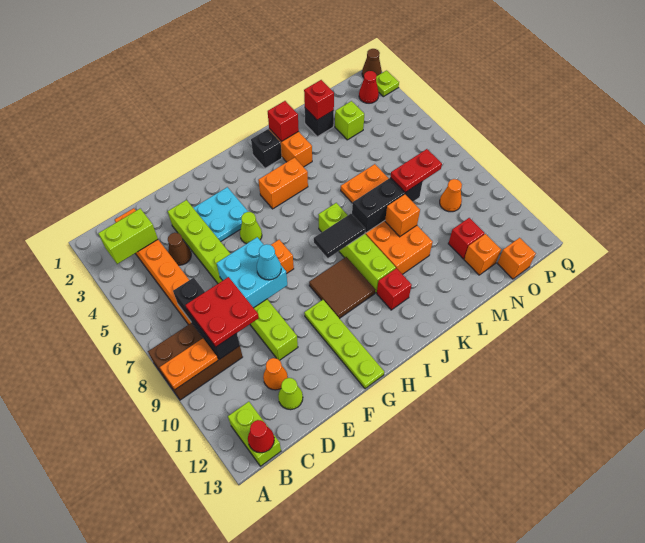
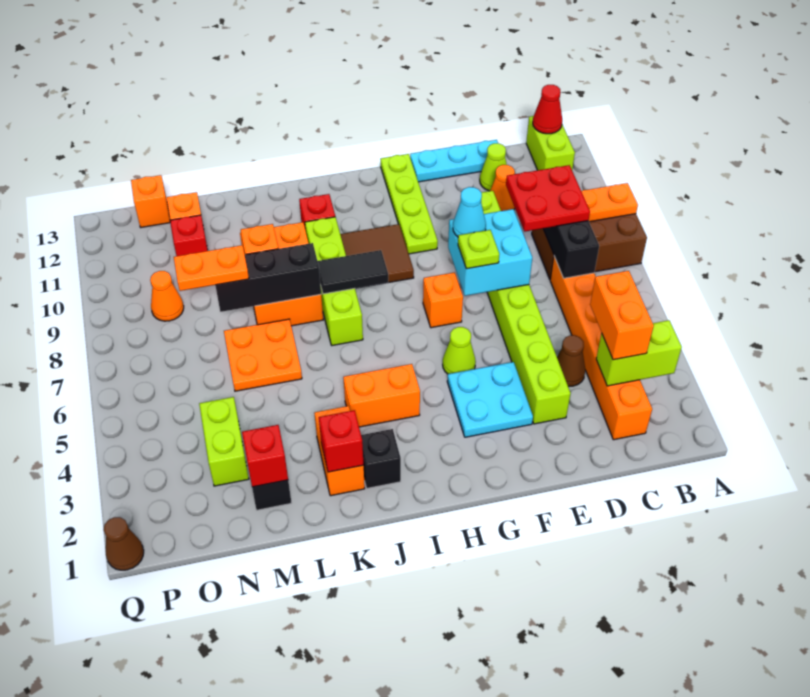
none -> orange brick C3:C4 level 3
none -> cyan plate D13:F13 level 1
red plate M8:N8 level 3 -> orange plate M8:N8 level 3
lime brick N3 level 1 -> lime brick N3:N4 level 1
red cone P2 level 1 -> none
lime plate Q2 level 1 -> lime plate F7 level 3

